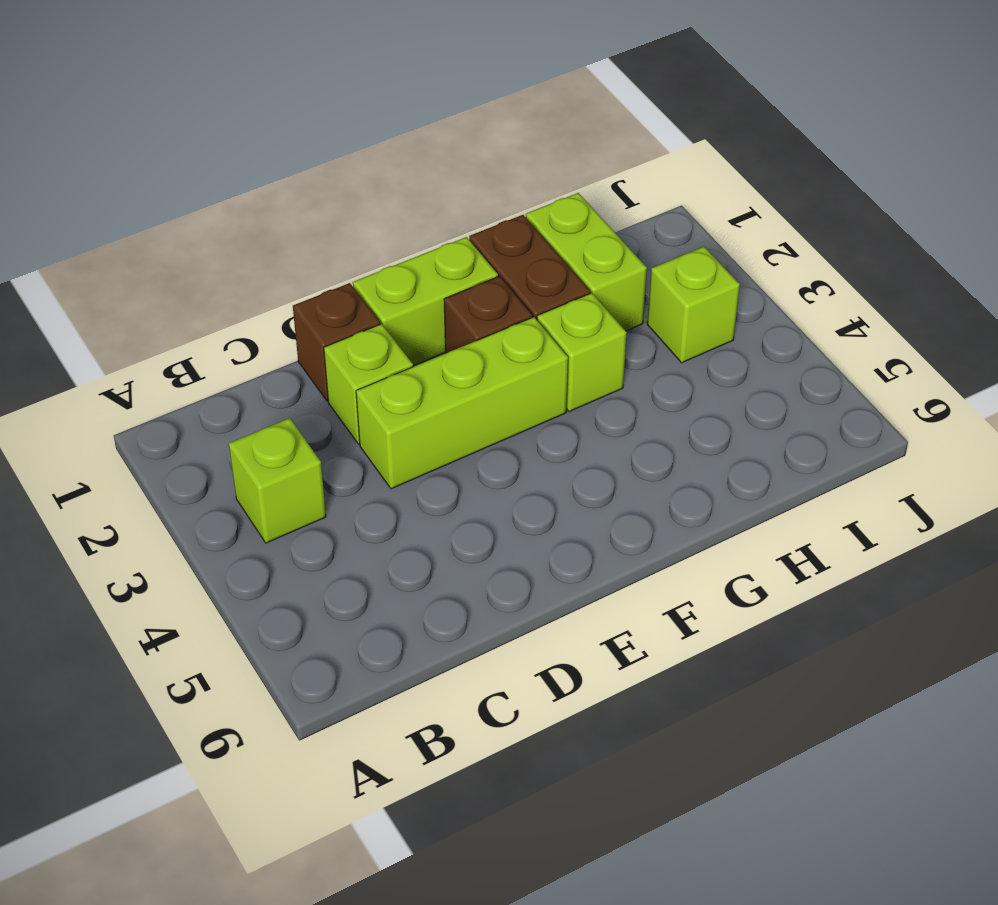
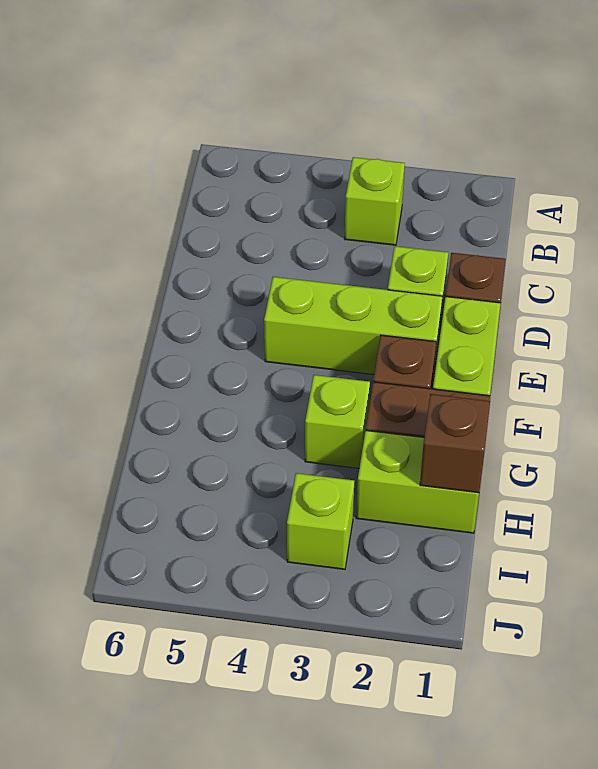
lime brick D3:F3 level 1 -> lime brick E2:E4 level 1
none -> brown brick H1 level 2

